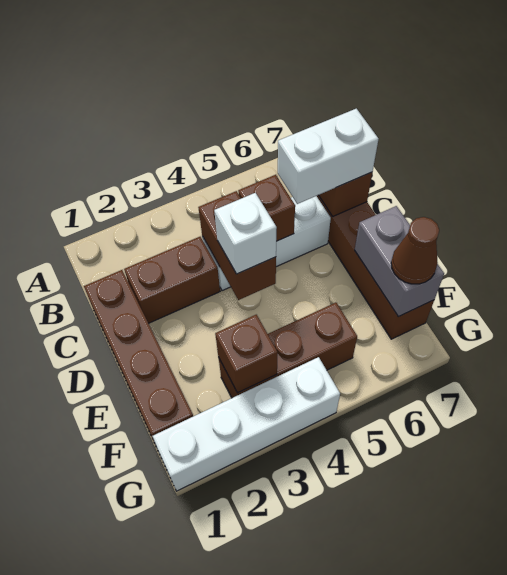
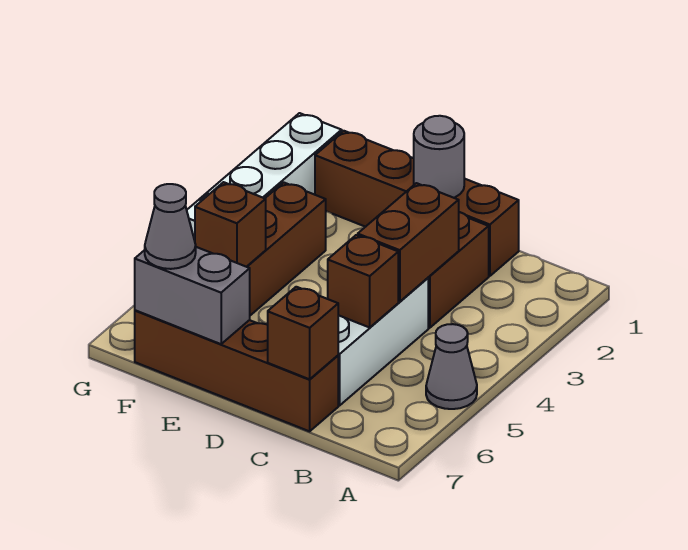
none -> grey cone A5 level 1
brown brick C4:D4 level 2 -> brown brick C3:C4 level 2
white brick C6:C7 level 3 -> none
none -> grey round brick D1 level 2
white brick D4 level 3 -> none
brown brick F3 level 2 -> brown brick F5 level 2
brown cone F7 level 3 -> grey cone F7 level 3

